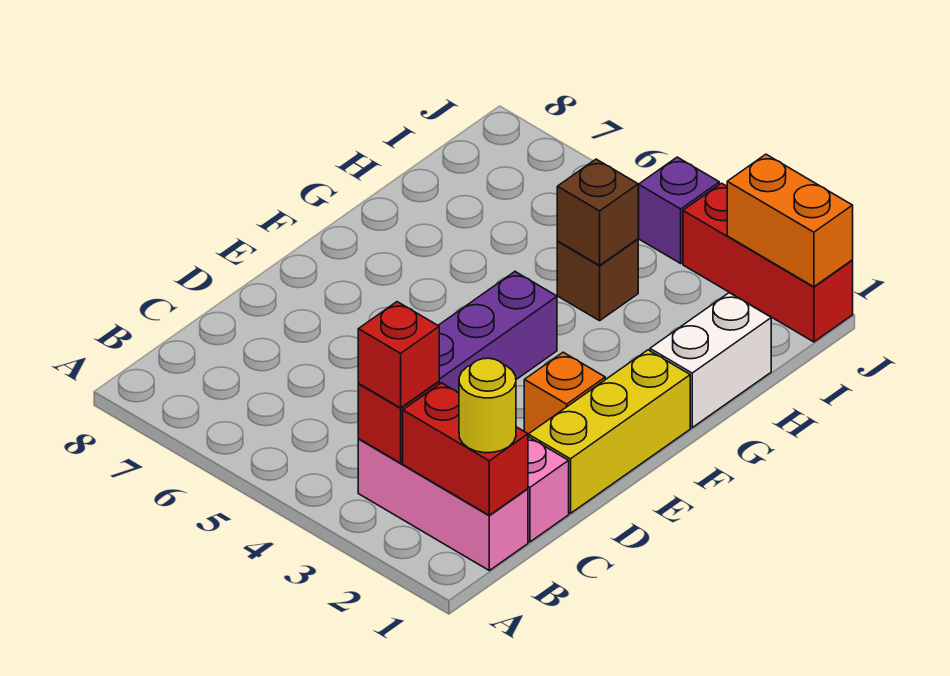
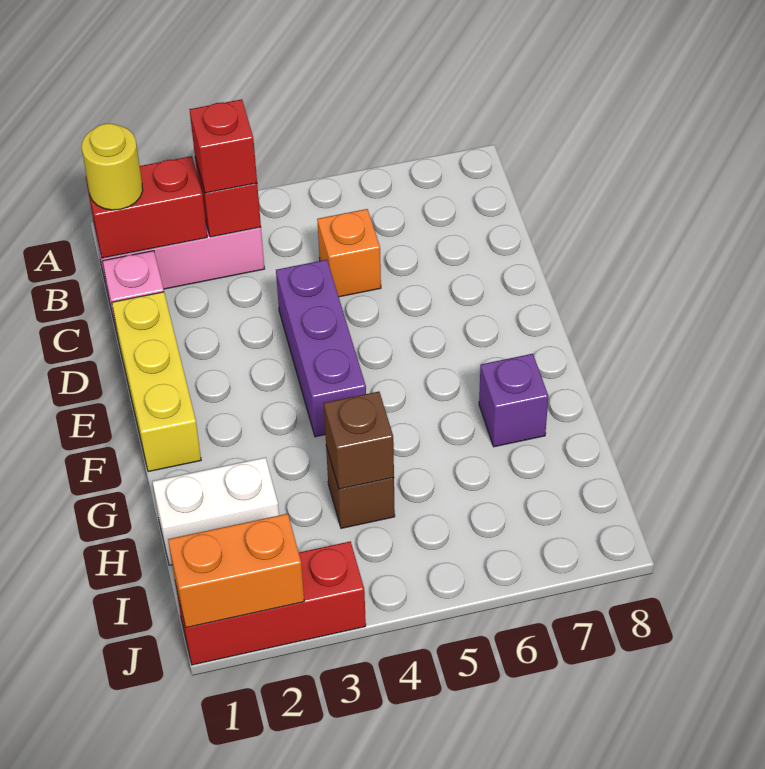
orange brick E2 level 1 -> orange brick C5 level 1
white brick G1:H1 level 1 -> white brick H1:H2 level 1
purple brick J4 level 1 -> purple brick G7 level 1

